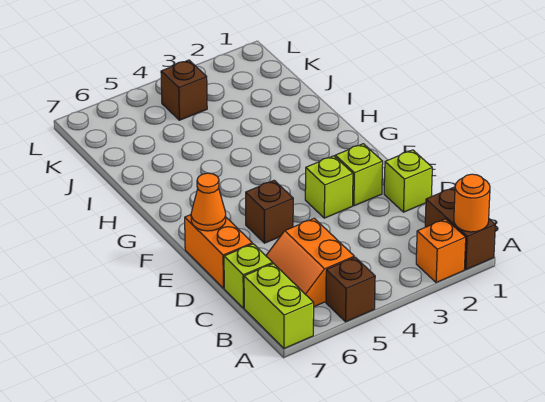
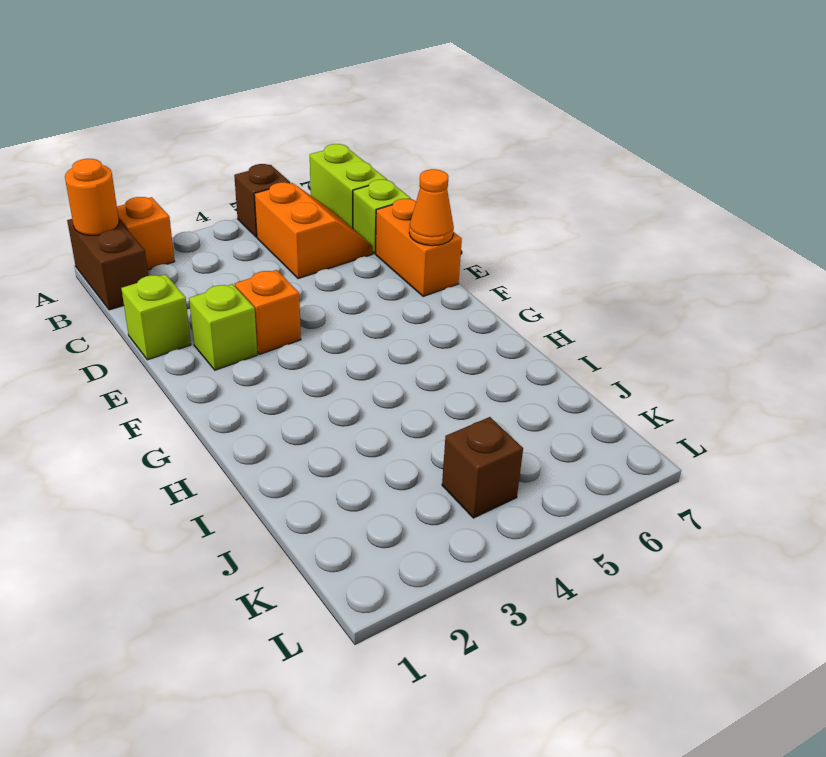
lime brick E3 level 1 -> orange brick E3 level 1
brown brick E5 level 1 -> none

